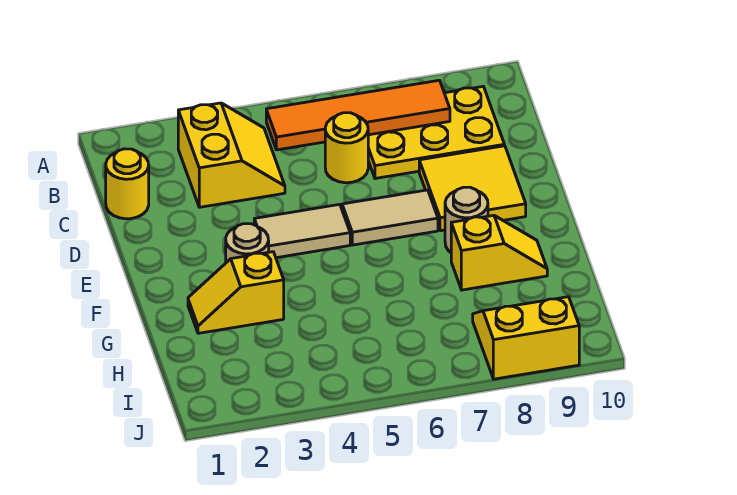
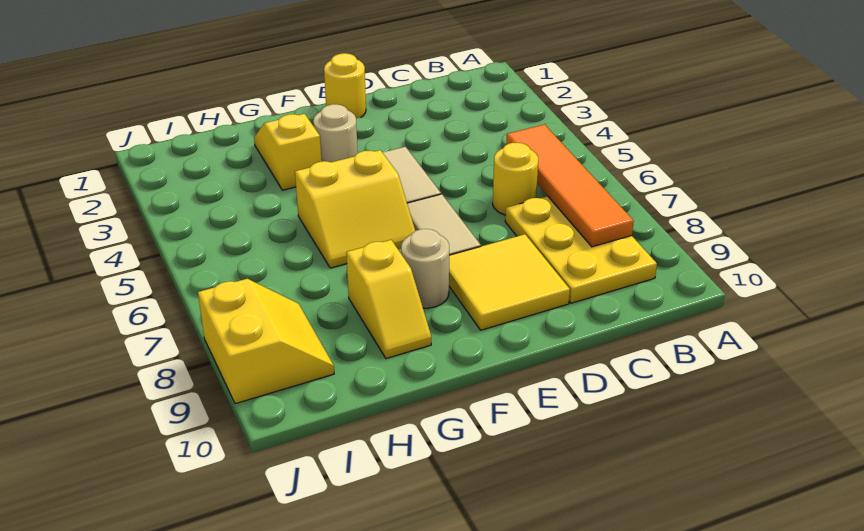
yellow slope B3:C4 level 1 top 3 -> yellow slope F5:G6 level 1 top 5
yellow round brick C1 level 1 -> yellow round brick E1 level 1

